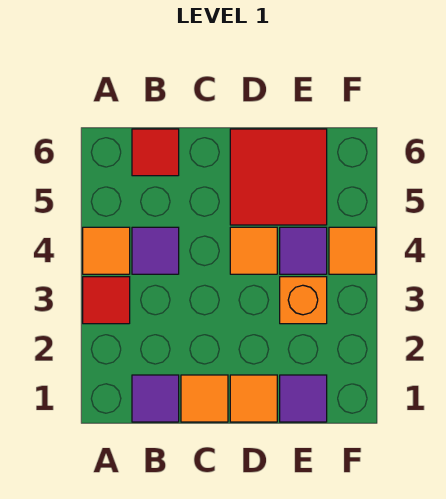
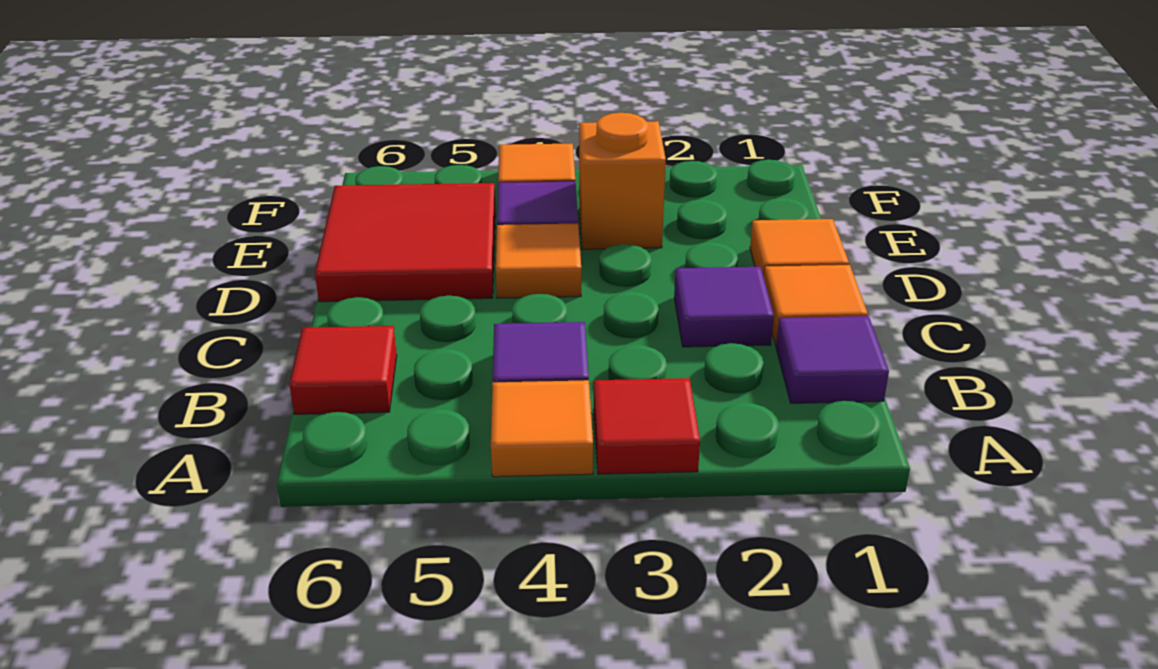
purple tile E1 level 1 -> purple tile C2 level 1

